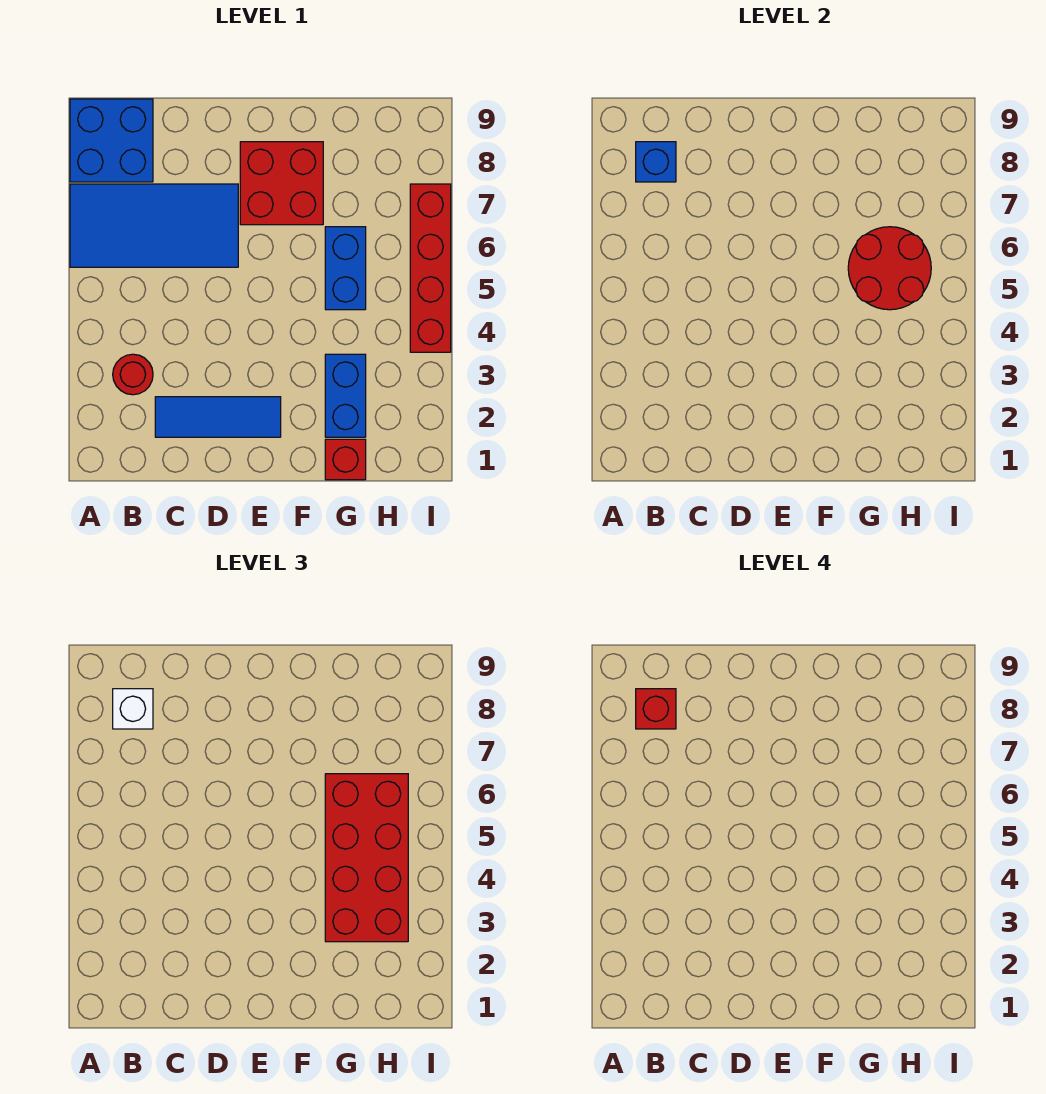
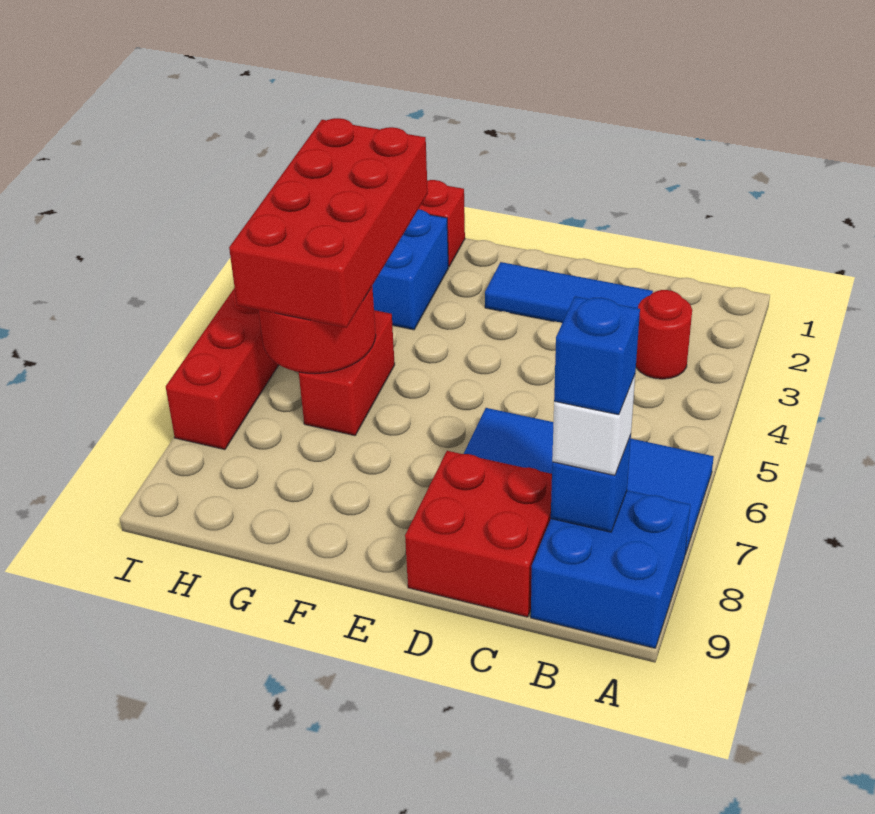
red brick B8 level 4 -> blue brick B8 level 4
red brick E7:F8 level 1 -> red brick C8:D9 level 1
blue brick G5:G6 level 1 -> red brick G5:G6 level 1

